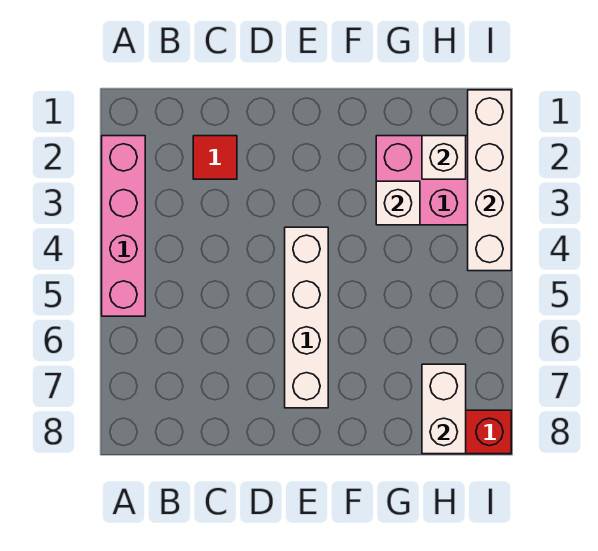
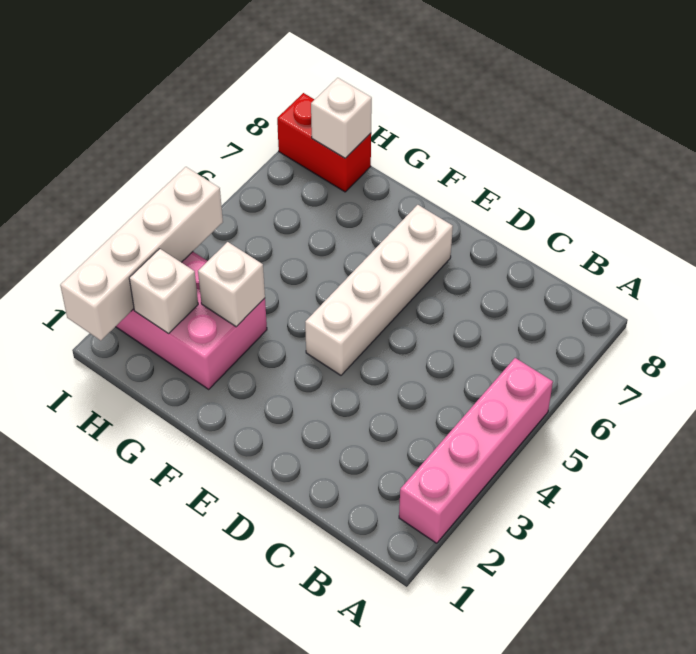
red tile C2 level 1 -> none
white brick H7:H8 level 2 -> white brick H8 level 2

